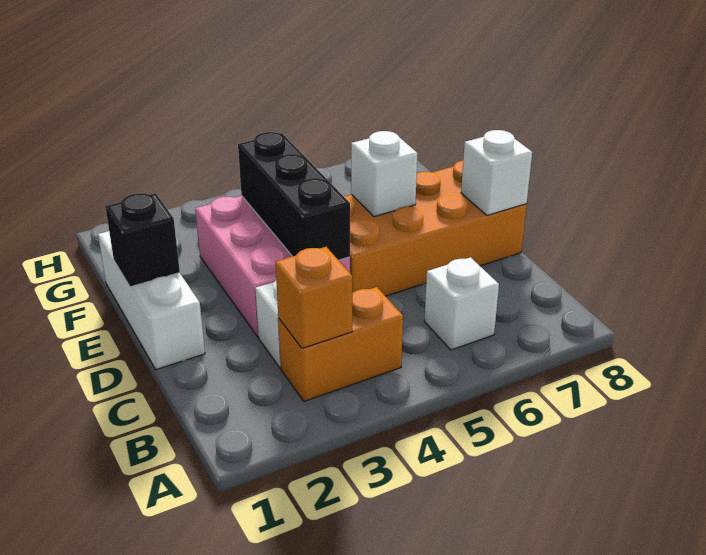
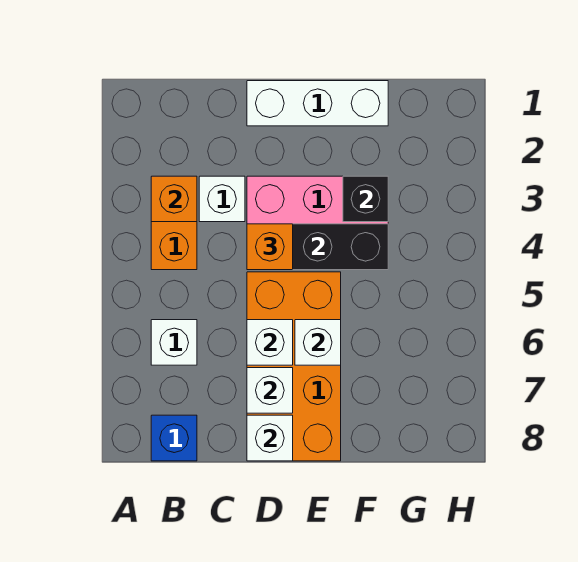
none -> blue brick B8 level 1
none -> orange brick D4 level 3
none -> white brick D6 level 2
none -> white brick D7 level 2
black brick E1 level 2 -> black brick F3 level 2

